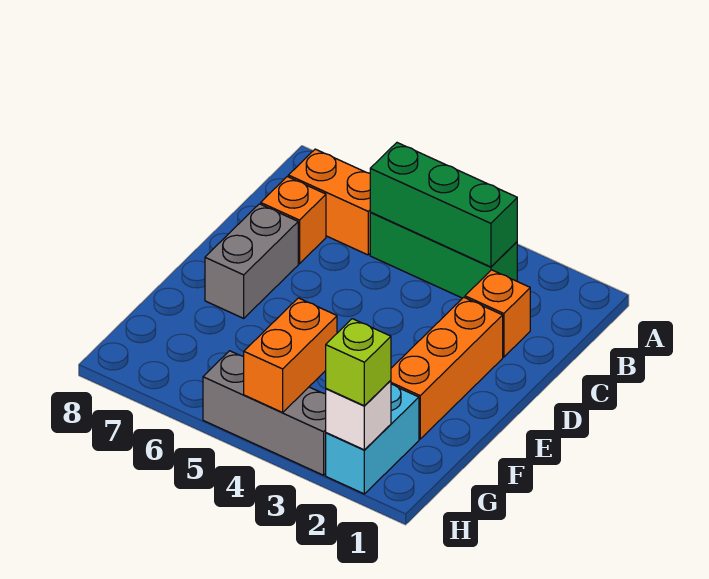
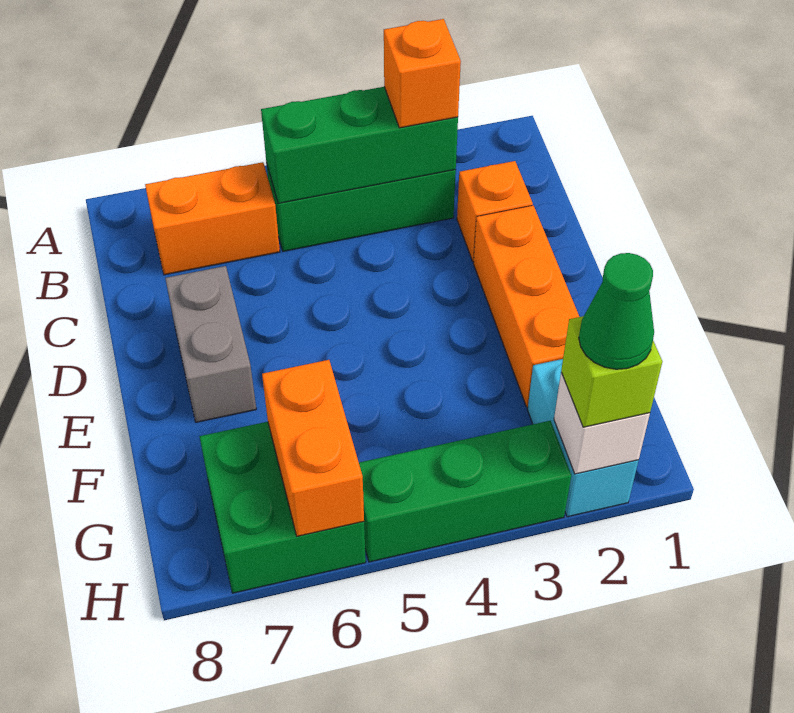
orange brick C7 level 1 -> orange brick B3 level 3
orange brick G4:H4 level 2 -> orange brick G6:H6 level 2
none -> green brick G6:H7 level 1
none -> green cone H2 level 4
grey brick H3:H5 level 1 -> green brick H3:H5 level 1

